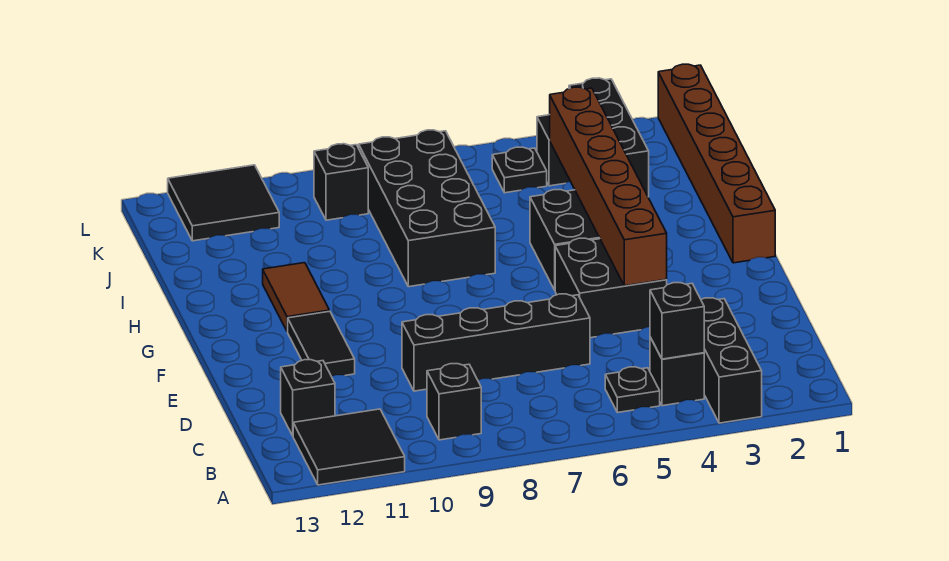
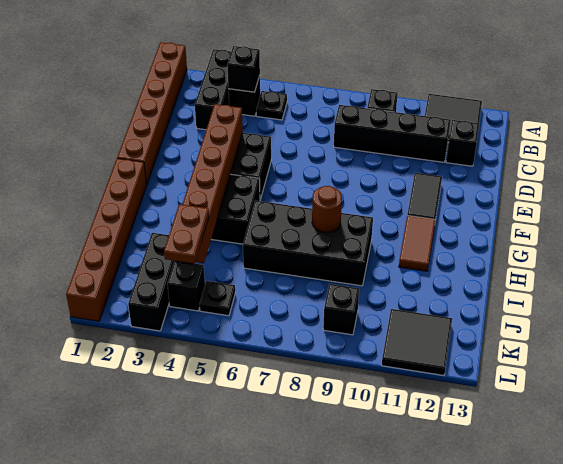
none -> brown brick A1:F1 level 1
black brick D6:D9 level 1 -> black brick C8:C11 level 1
black brick H7:K8 level 1 -> black brick H6:I9 level 1
none -> brown round brick H8 level 2
none -> brown plate J4:K4 level 3

